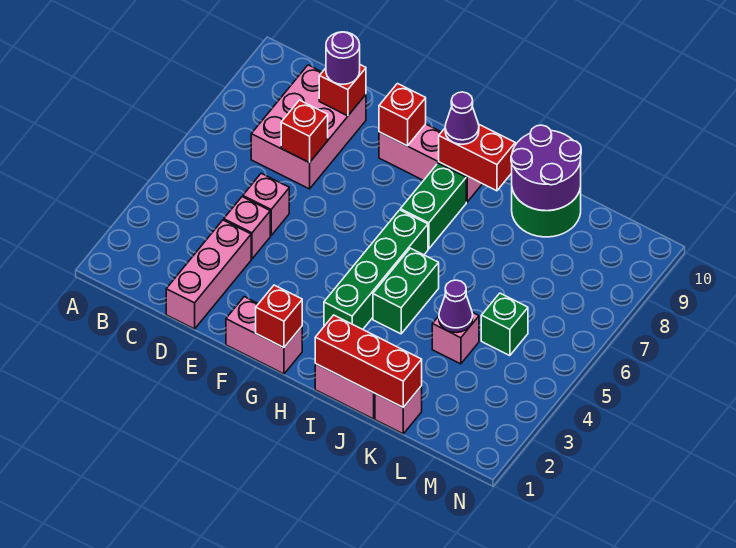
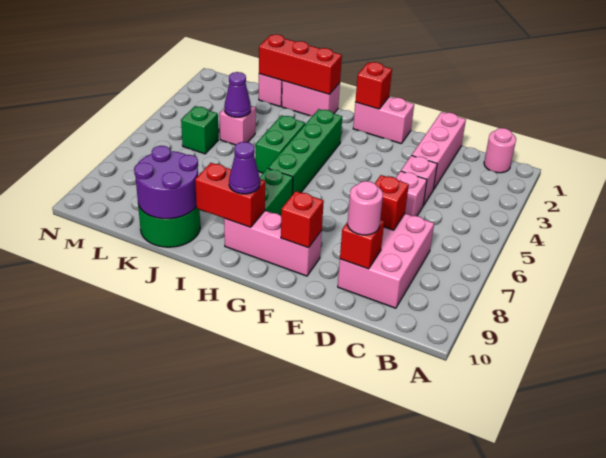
none -> pink round brick B1 level 1
purple round brick D9 level 3 -> pink round brick D9 level 3

